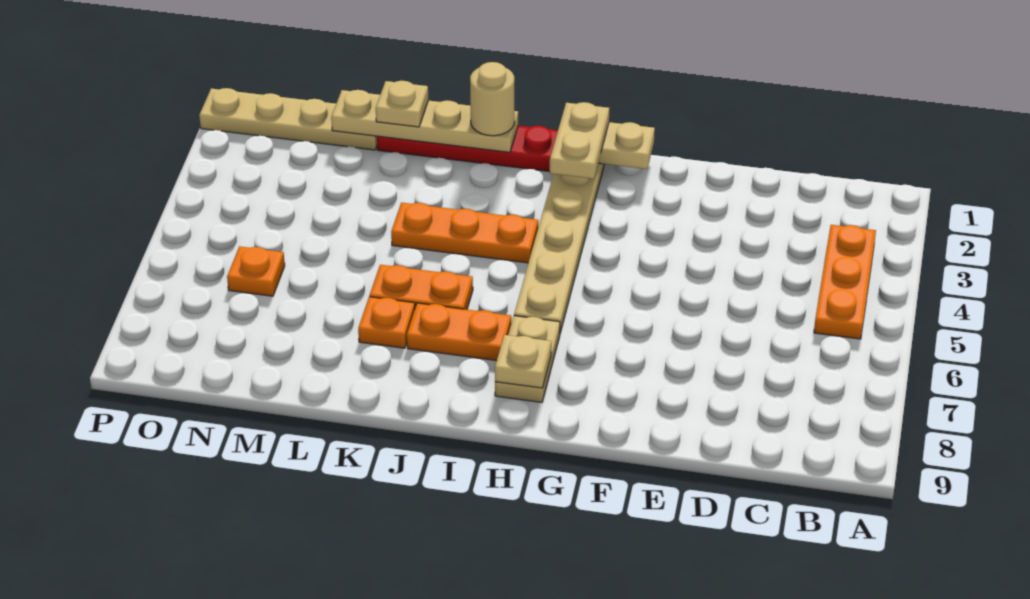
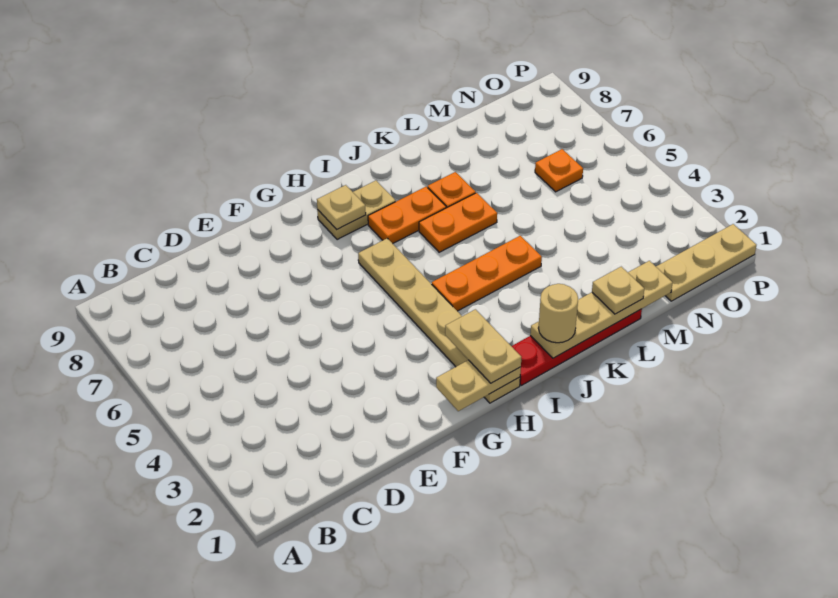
orange plate B3:B5 level 1 -> none
tan plate H7:H8 level 1 -> tan plate H8:I8 level 1
tan plate M1:P1 level 1 -> tan plate N1:P1 level 1

